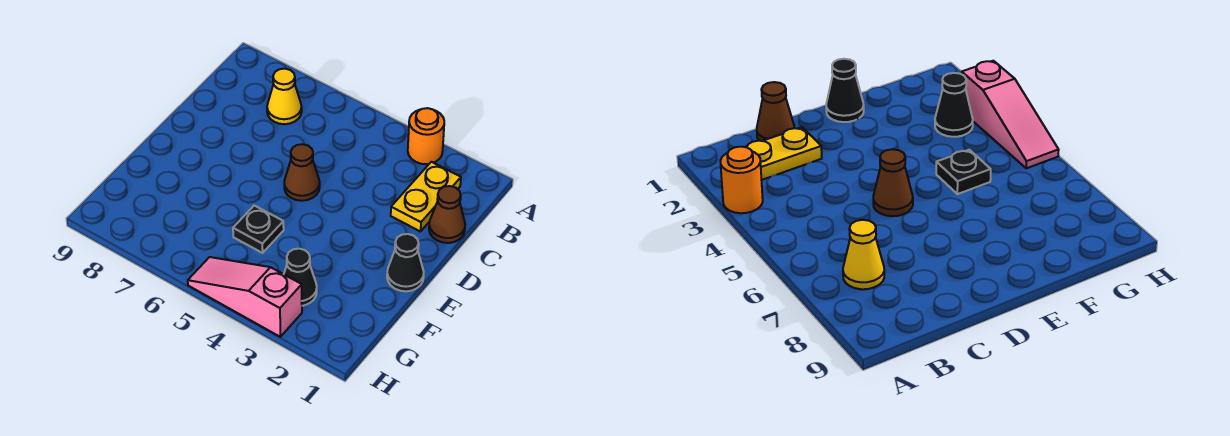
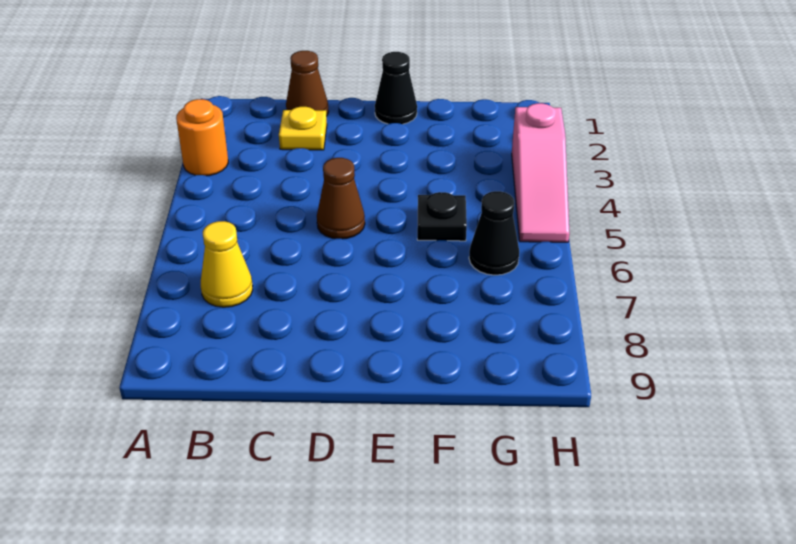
yellow plate B2:C2 level 1 -> yellow plate C2 level 1
black cone G3 level 1 -> black cone G6 level 1

